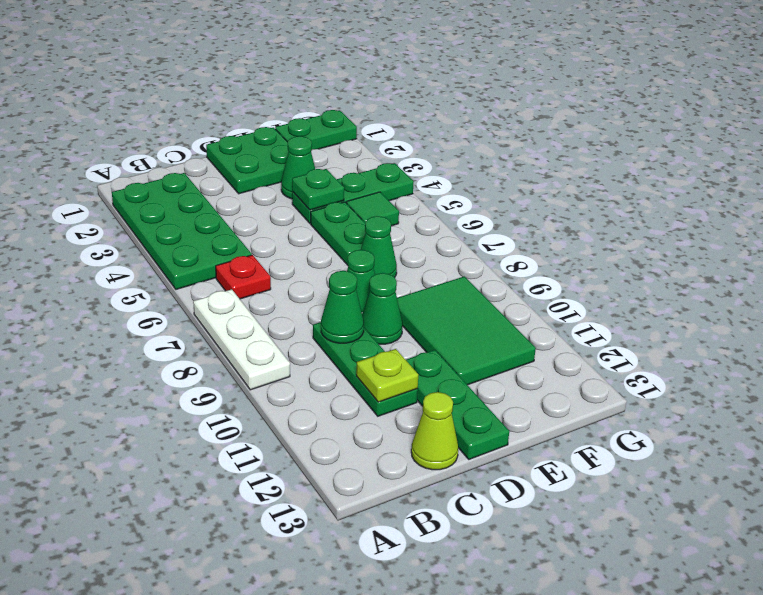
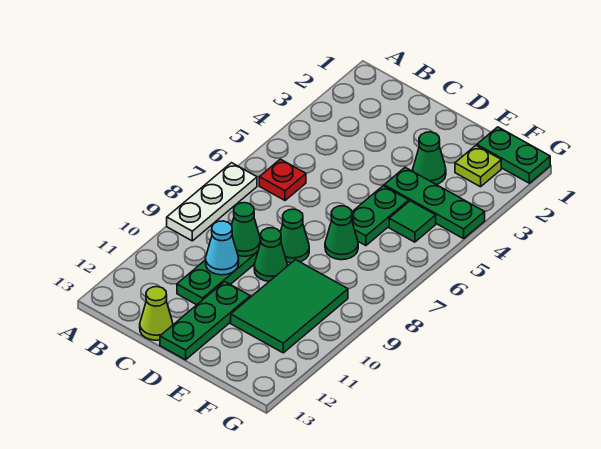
green plate A2:B5 level 1 -> none
none -> cyan cone C10 level 2
lime plate C11 level 2 -> lime plate F2 level 1
green plate D1:E2 level 1 -> none
green plate E4 level 2 -> none

